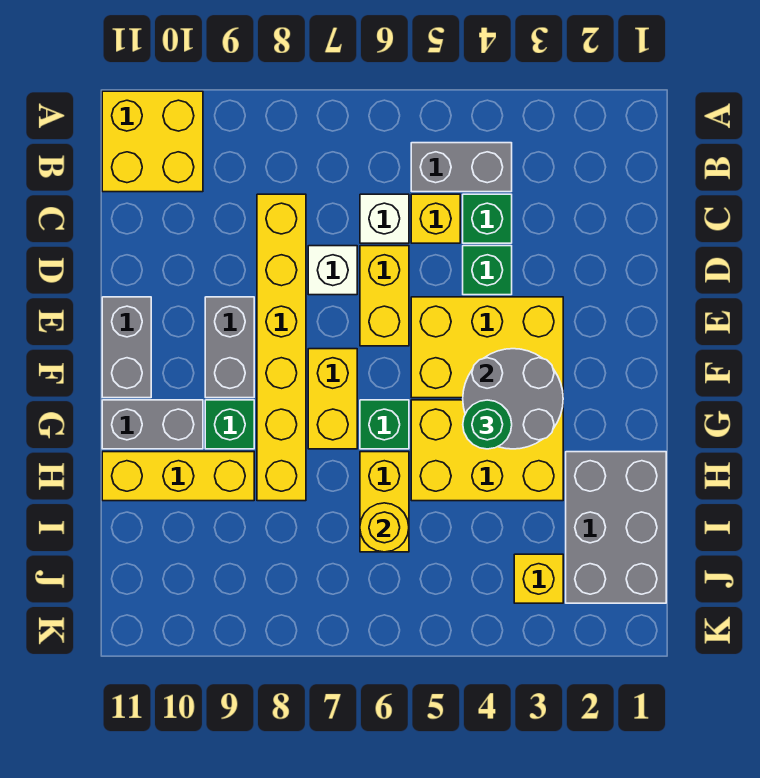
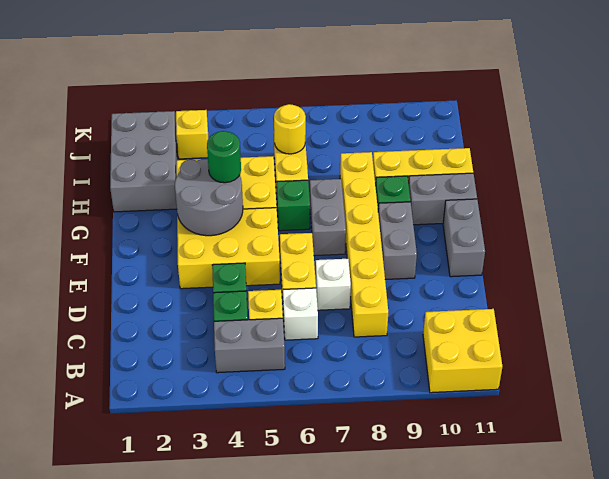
yellow brick F7:G7 level 1 -> grey brick F7:G7 level 1

